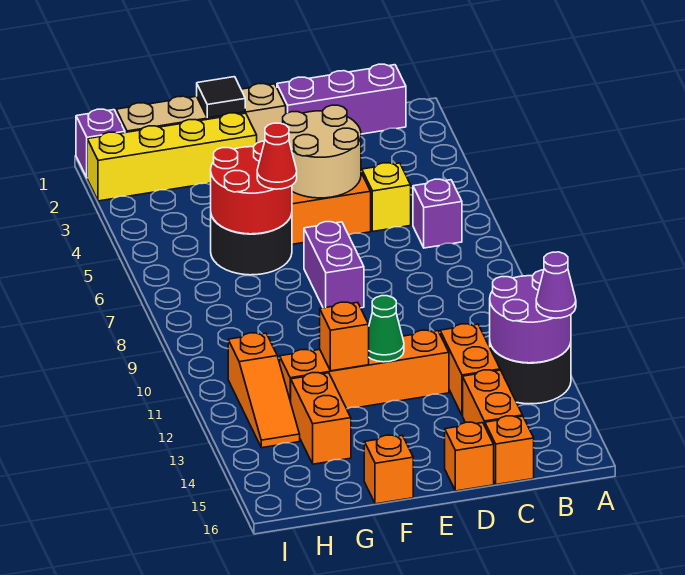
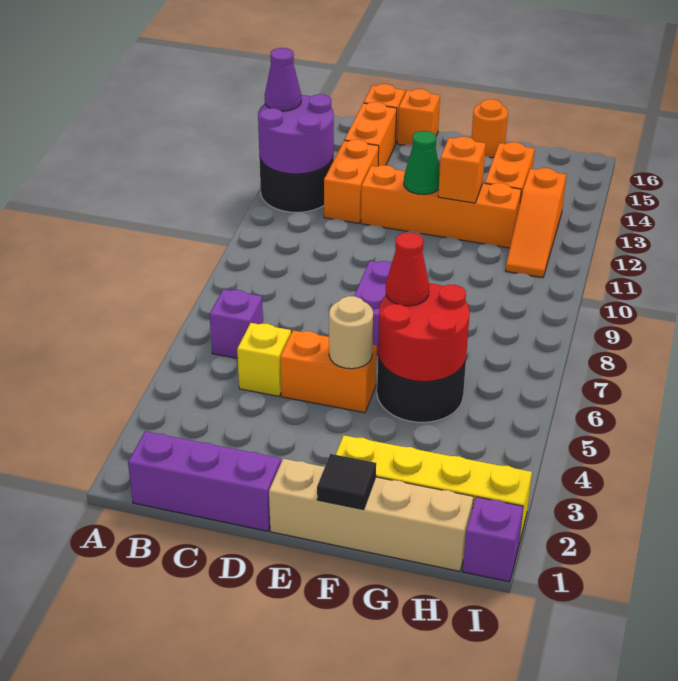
tan round brick D4:E5 level 2 -> tan round brick E5 level 2
orange brick F16 level 1 -> orange round brick F16 level 1
orange slope H11:H13 level 1 top 11 -> orange slope H11:H13 level 1 top 13

